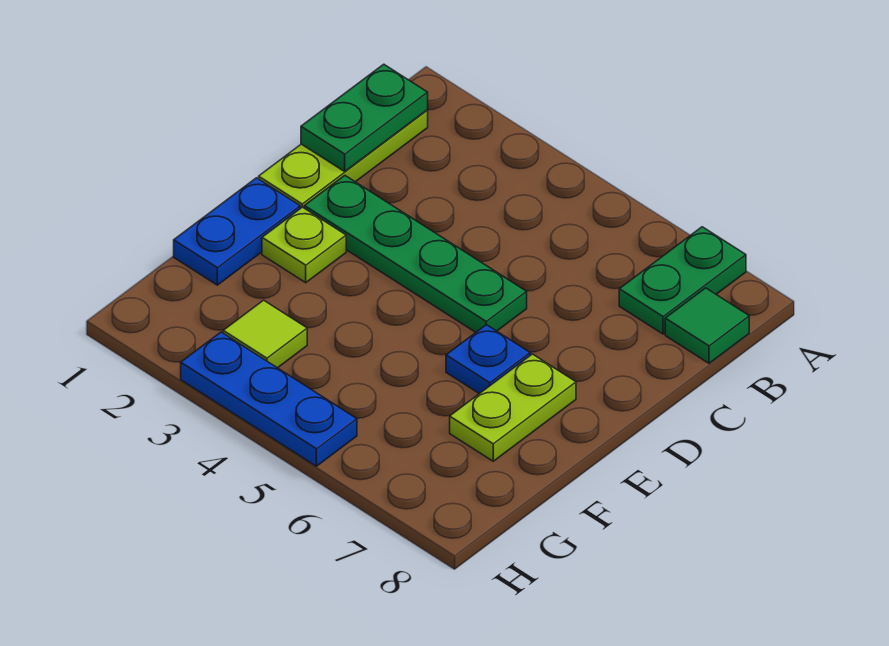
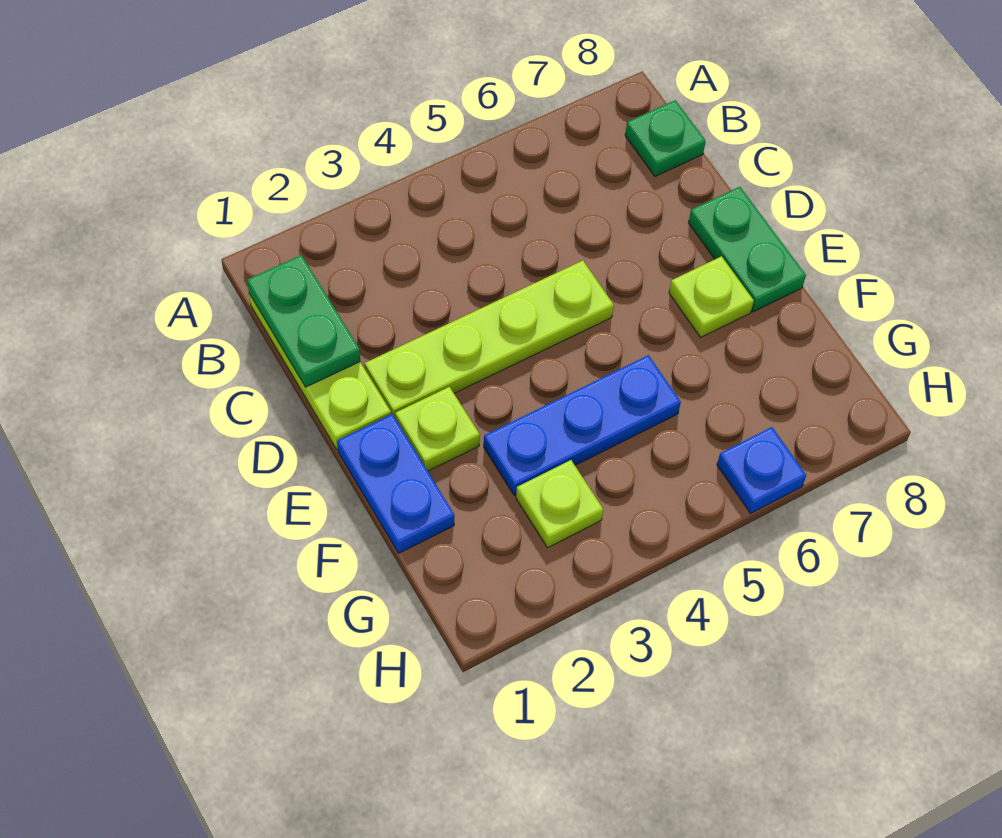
green plate A7:B7 level 1 -> green plate D8:E8 level 1
green tile B8 level 1 -> green plate B8 level 1
green plate D2:D5 level 1 -> lime plate D2:D5 level 1
blue plate E6 level 1 -> blue plate H6 level 1
lime plate E7:F7 level 1 -> lime plate E7 level 1
lime tile G3 level 1 -> lime plate G3 level 1
blue plate H3:H5 level 1 -> blue plate F3:F5 level 1

